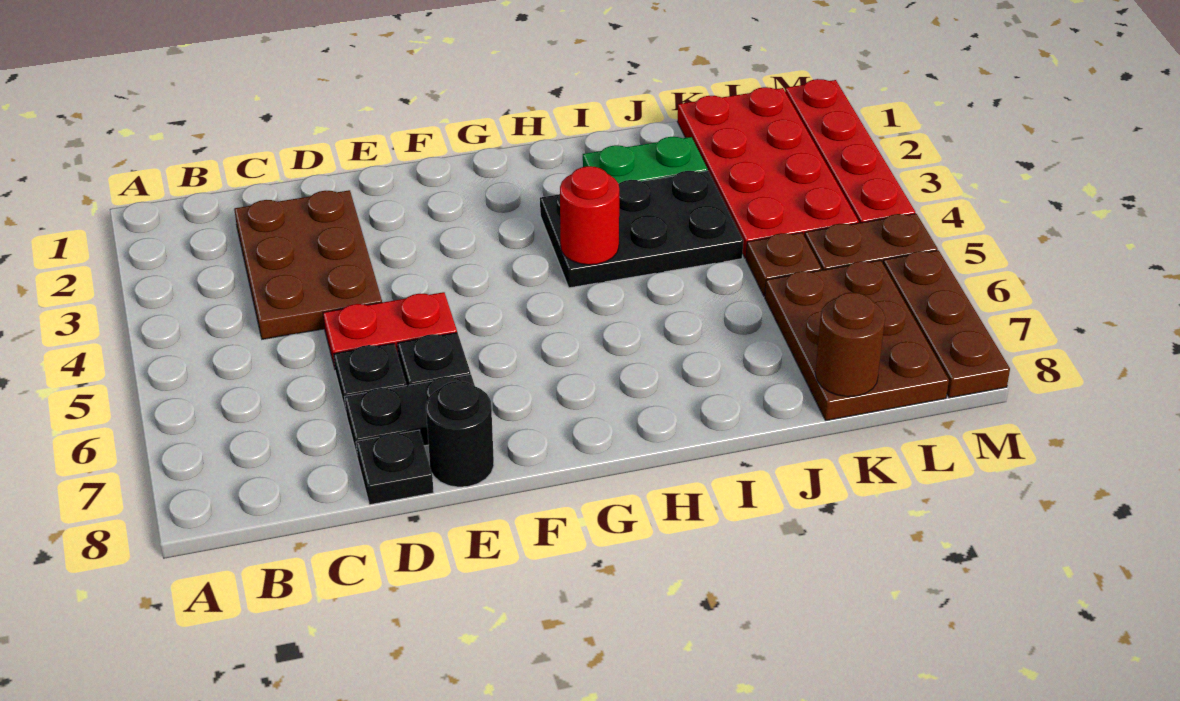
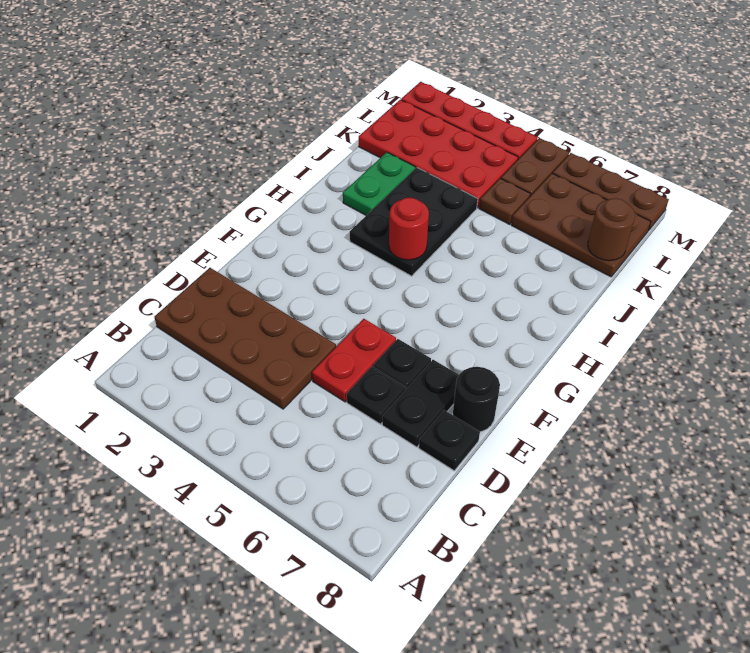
brown plate C2:D4 level 1 -> brown plate C1:D4 level 1

